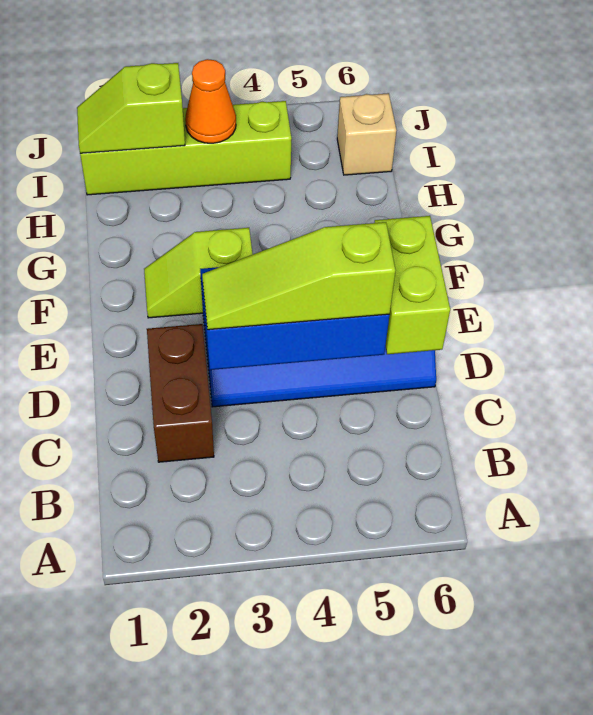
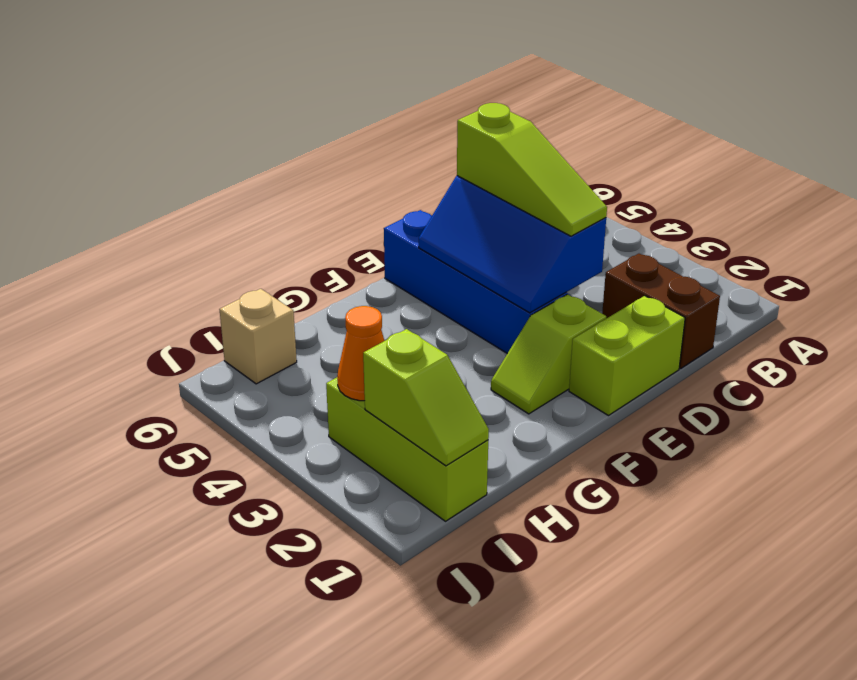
brown brick C2:D2 level 1 -> brown brick C1:C2 level 1
lime brick D6:E6 level 2 -> lime brick D1:E1 level 1
lime slope F2:F3 level 1 top 3 -> lime slope E2:F2 level 1 top E
lime brick I1:I4 level 1 -> lime brick I1:I3 level 1

